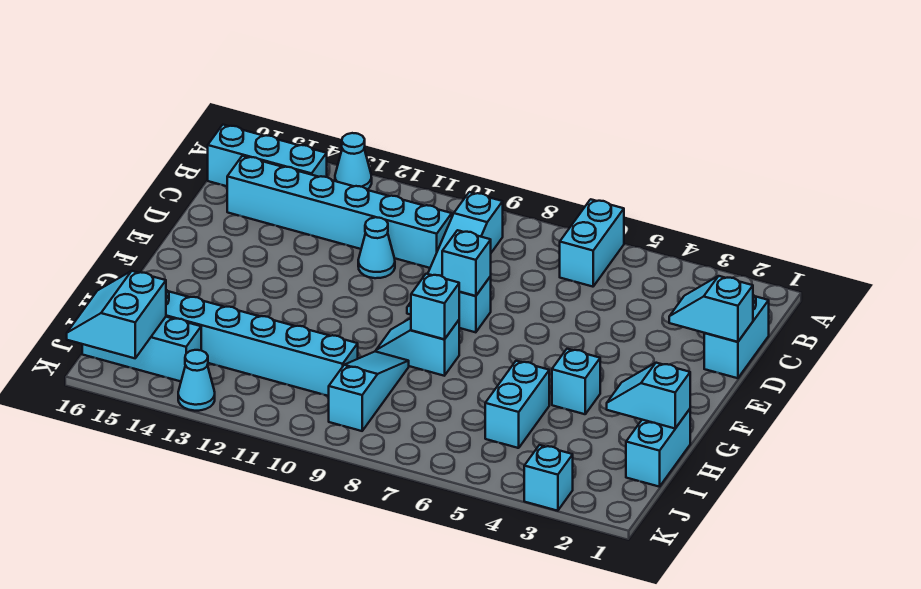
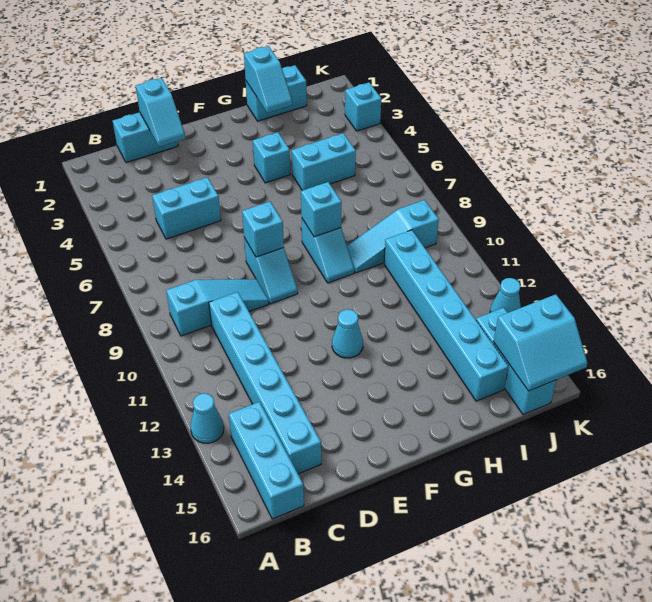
cyan brick A6:B6 level 1 -> cyan brick C5:D5 level 1
cyan cone D11 level 1 -> cyan cone F12 level 1

